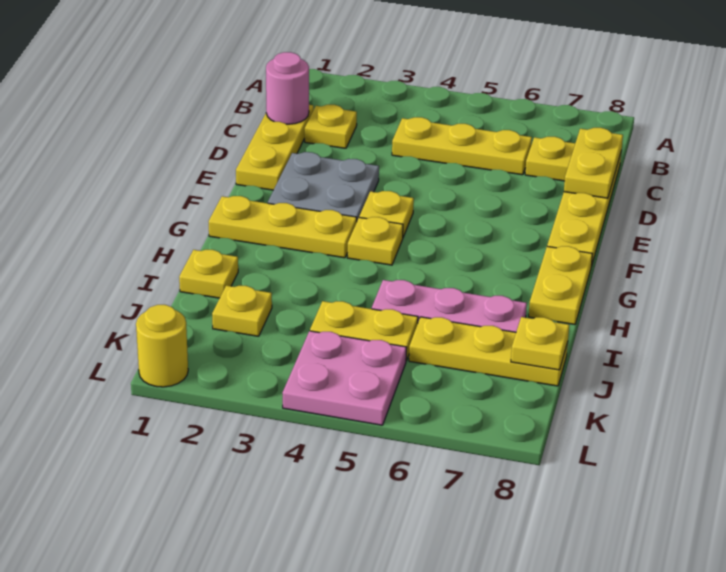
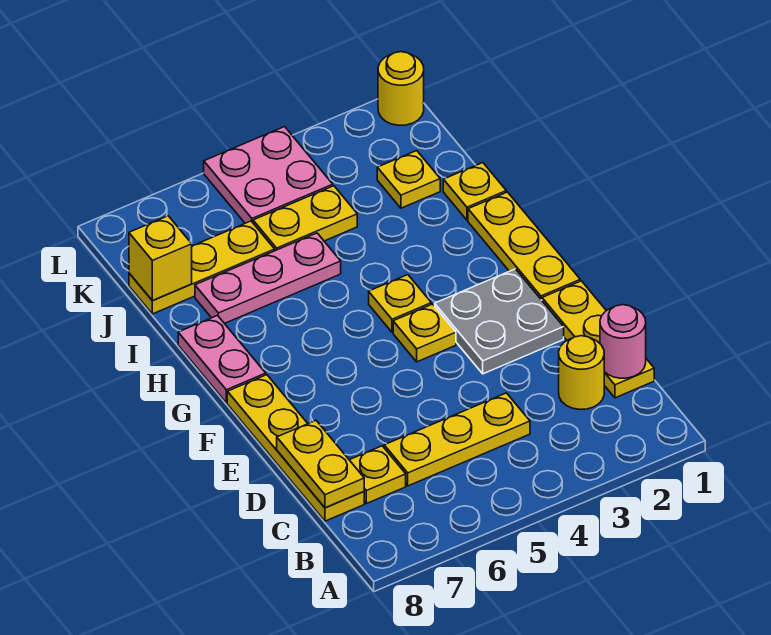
yellow plate C2 level 1 -> yellow round brick C2 level 1
yellow plate G1:G3 level 1 -> yellow plate F1:H1 level 1
yellow plate G8:H8 level 1 -> pink plate G8:H8 level 1
yellow plate J8 level 2 -> yellow brick J8 level 2

